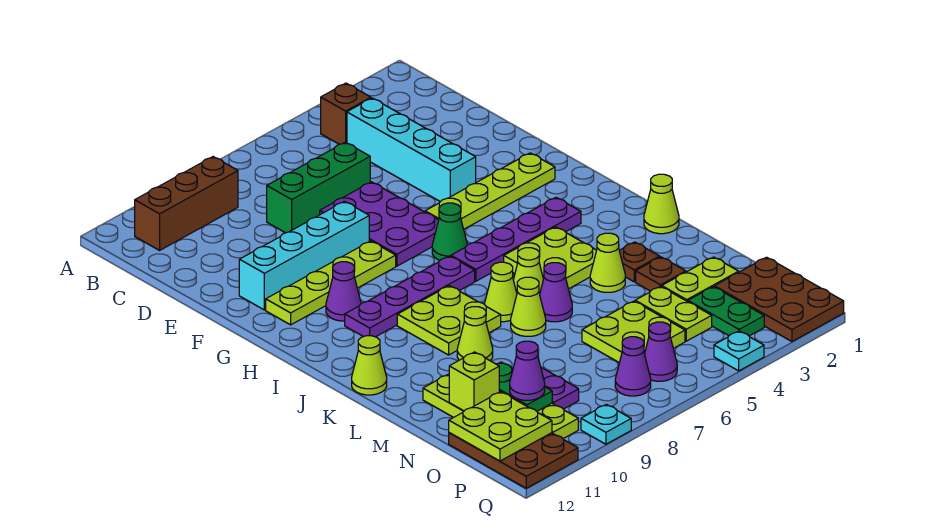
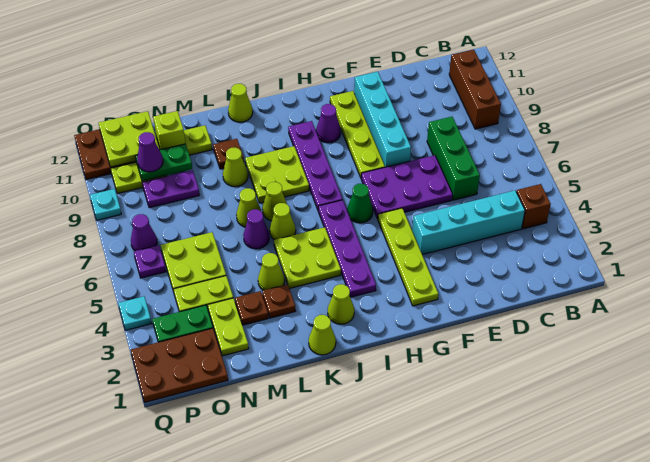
none -> lime cone J2 level 1
none -> brown plate L10 level 1
purple cone P6 level 1 -> purple plate P6 level 1

